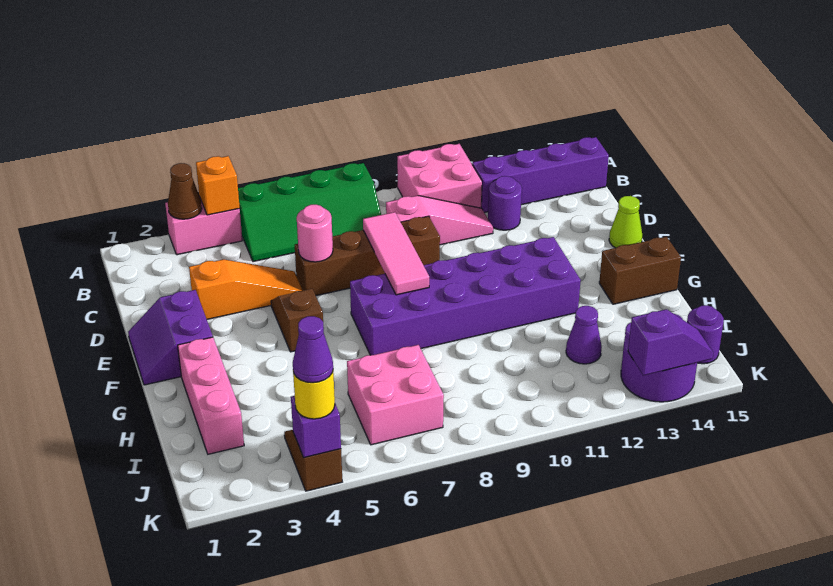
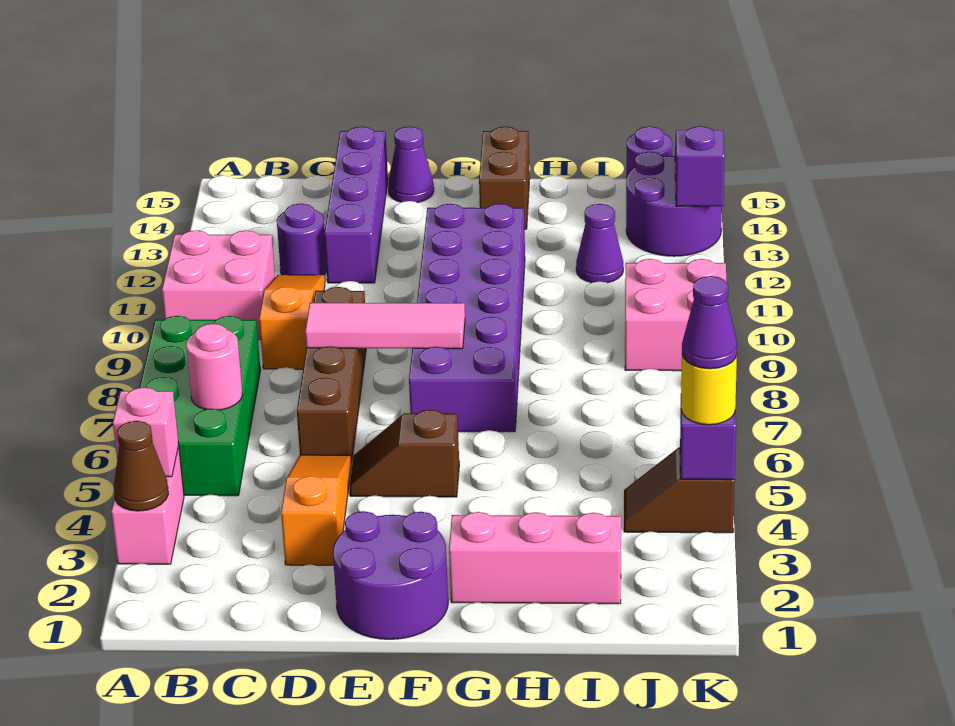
orange brick A4 level 2 -> pink brick A4 level 2
green slope A5:B8 level 1 top A -> green brick A5:B8 level 1
purple brick B12:B15 level 1 -> purple brick D12:D15 level 1
pink slope C9:C11 level 1 top 9 -> orange slope C9:C11 level 1 top 9
pink round brick D6 level 2 -> pink round brick B6 level 2
purple slope E1:F2 level 1 top 2 -> purple round brick E1:F2 level 1
lime cone E15 level 1 -> purple cone E15 level 1
pink brick I6:J7 level 1 -> pink brick J9:K10 level 1

